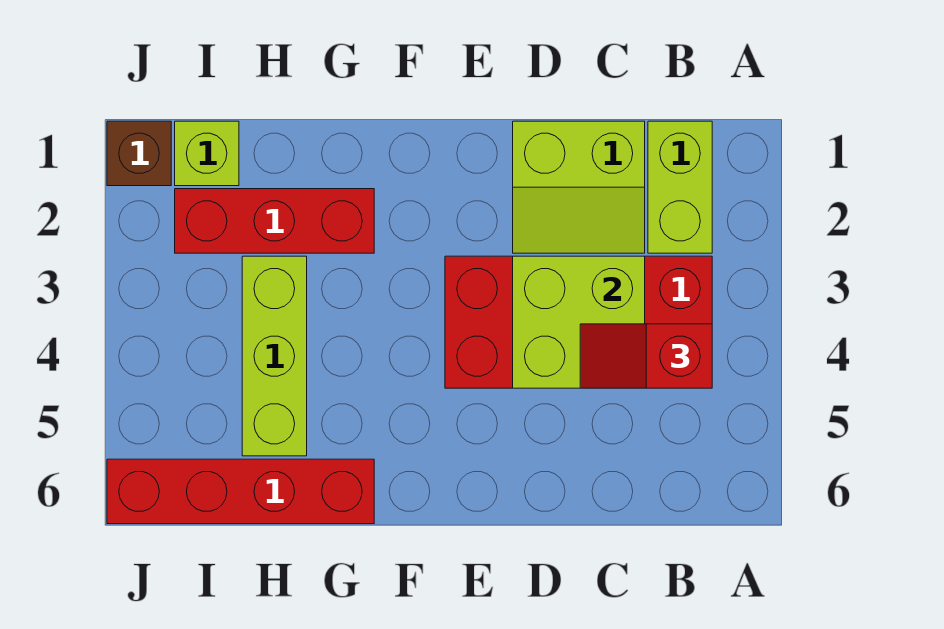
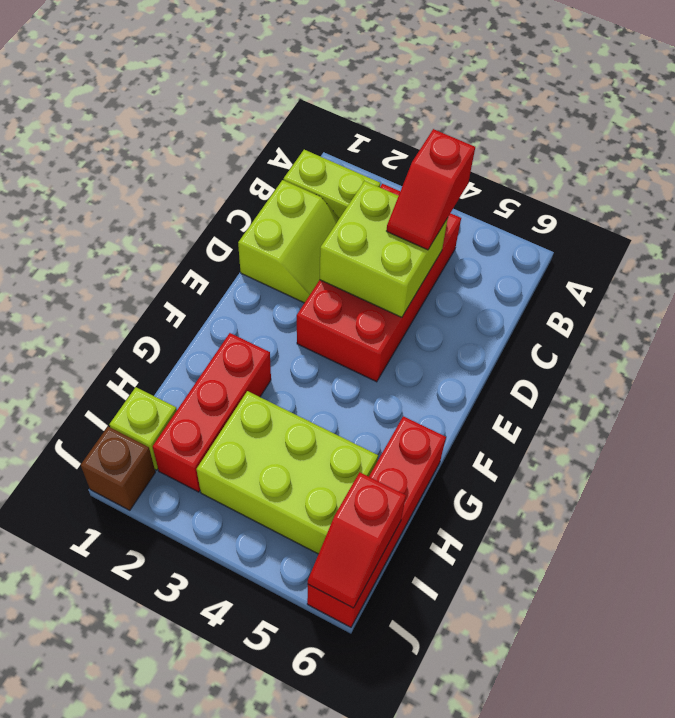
lime brick H3:H5 level 1 -> lime brick H3:I5 level 1
none -> red slope I6:J6 level 2 top I

